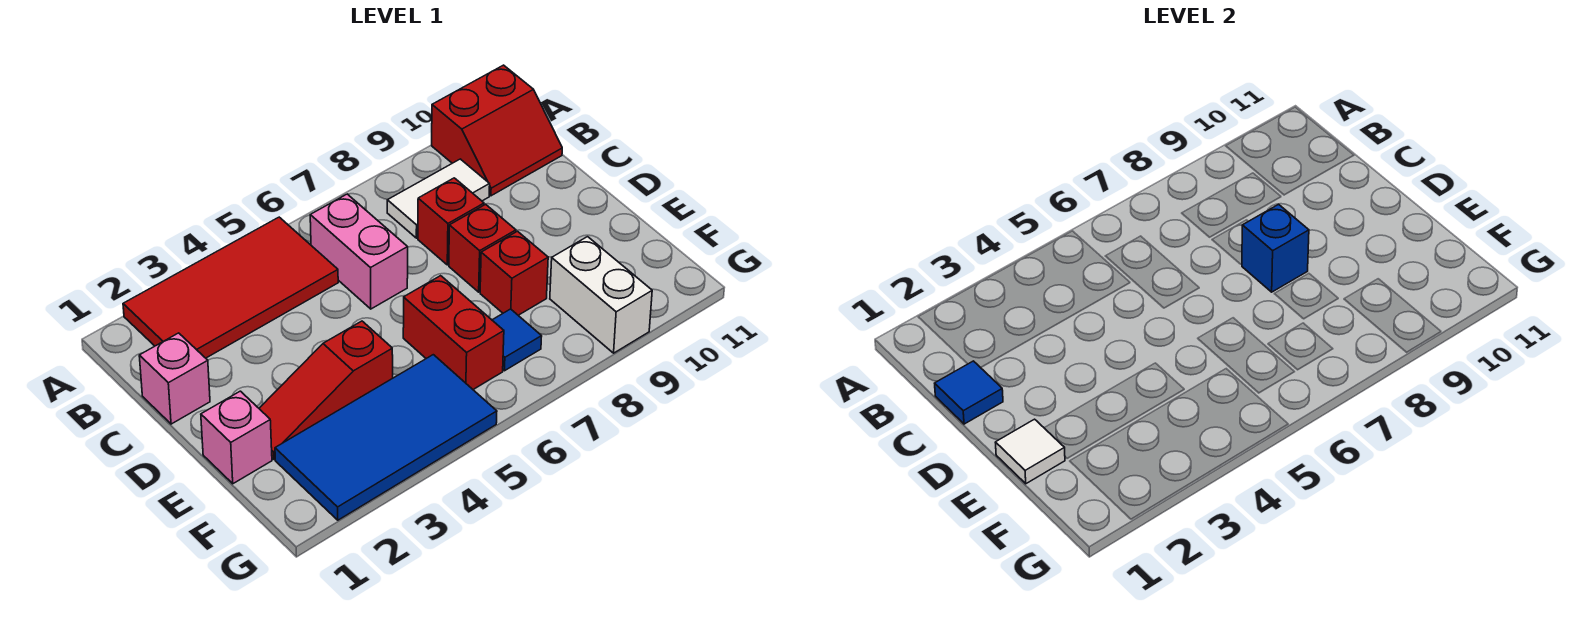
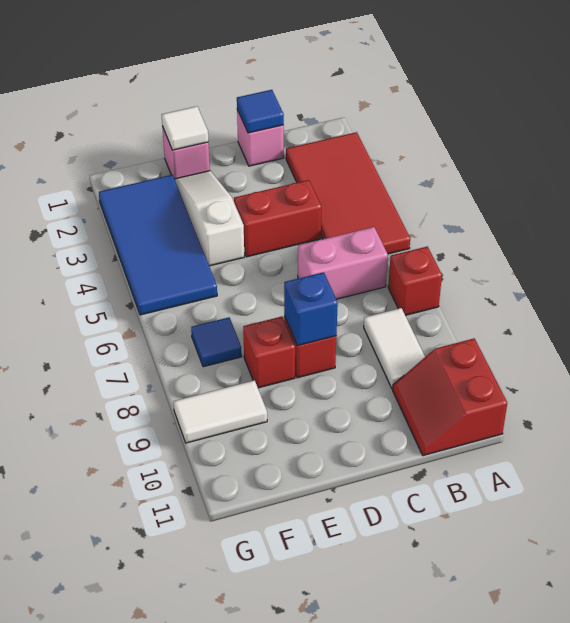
red brick C8 level 1 -> red brick A7 level 1
red slope E2:E4 level 1 top 4 -> white slope E2:E4 level 1 top 4
red brick E6:F6 level 1 -> red brick C4:D4 level 1
white brick F9:G9 level 1 -> white tile F9:G9 level 1

